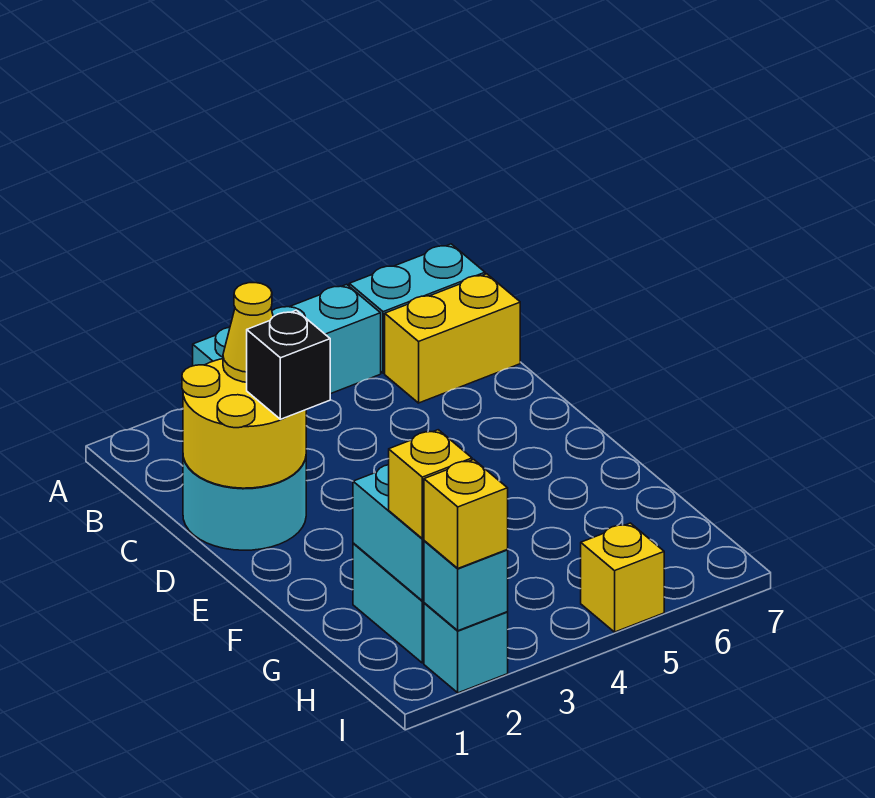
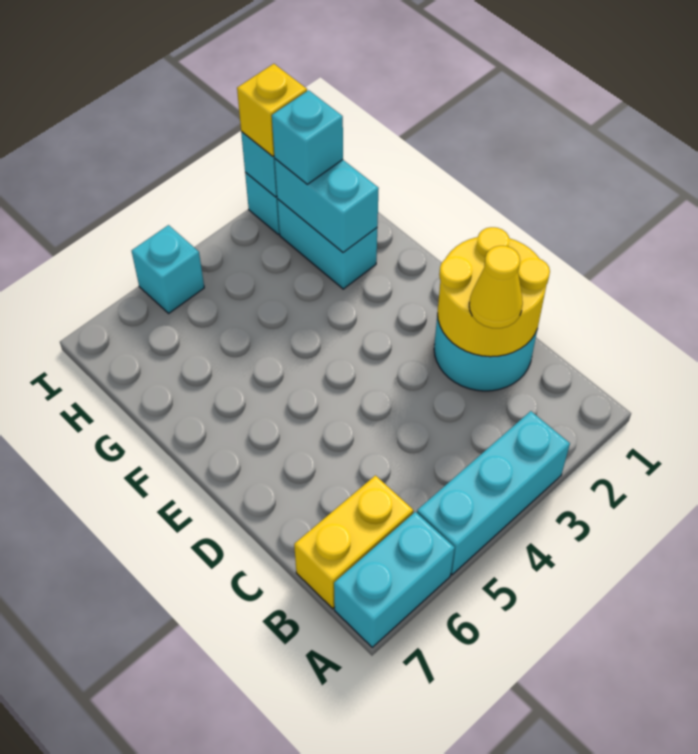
black brick D2 level 3 -> none
yellow brick H2 level 3 -> cyan brick H2 level 3
yellow brick I5 level 1 -> cyan brick I5 level 1

